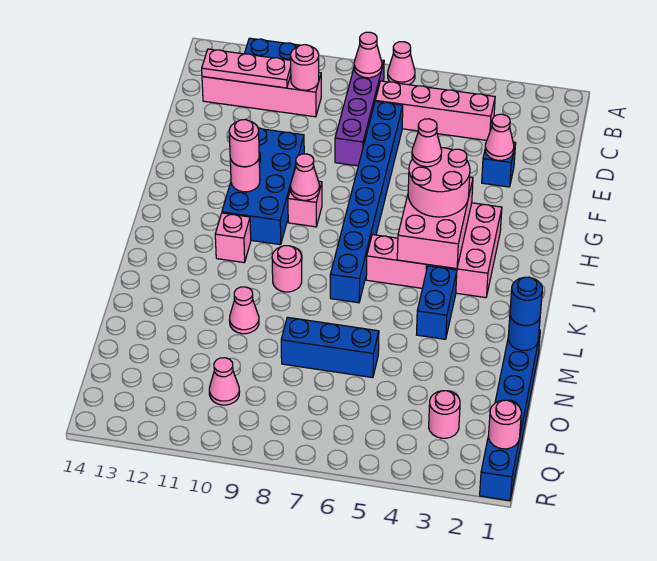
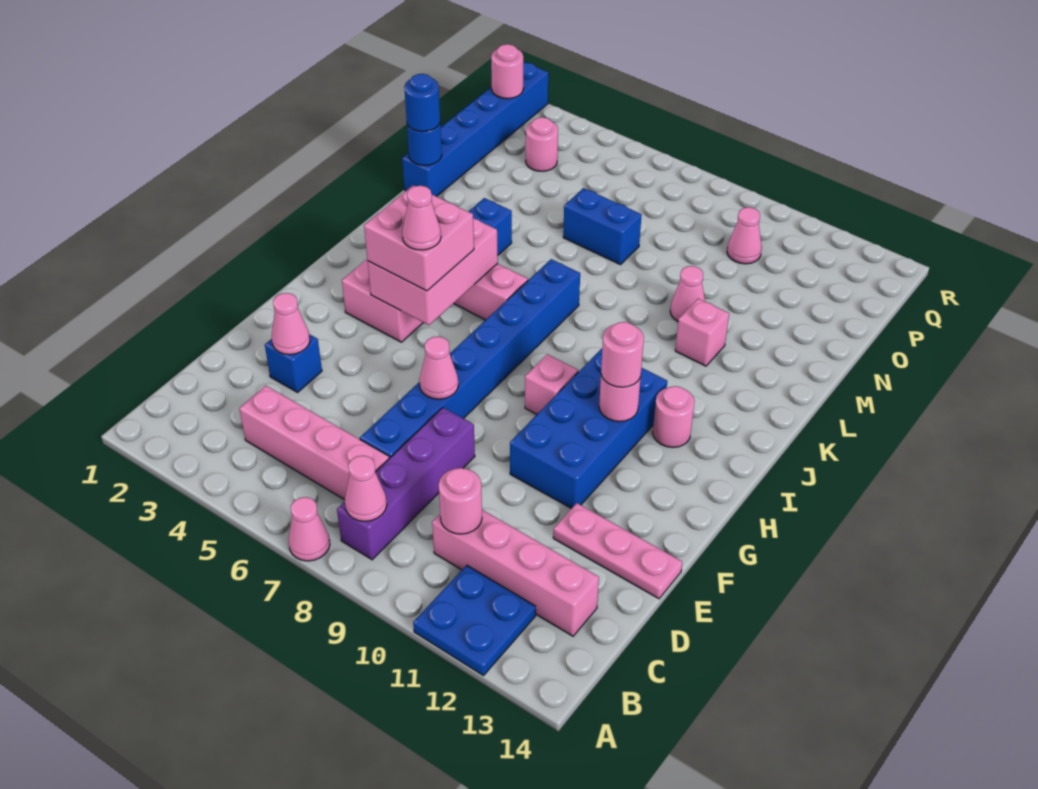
pink plate C11:C13 level 2 -> pink plate E12:E14 level 1
pink round brick H4:I5 level 3 -> pink brick H4:I5 level 3
pink cone H9 level 2 -> pink cone F7 level 2
pink brick J11 level 1 -> pink brick L11 level 1
pink round brick K9 level 1 -> pink round brick I12 level 1
blue brick N6:N8 level 1 -> blue brick N6:N7 level 1

